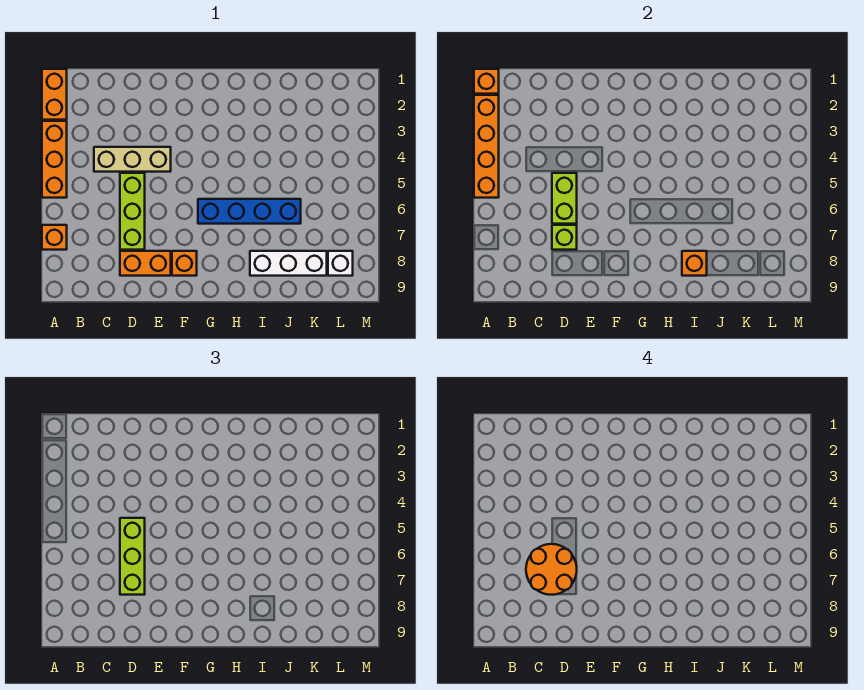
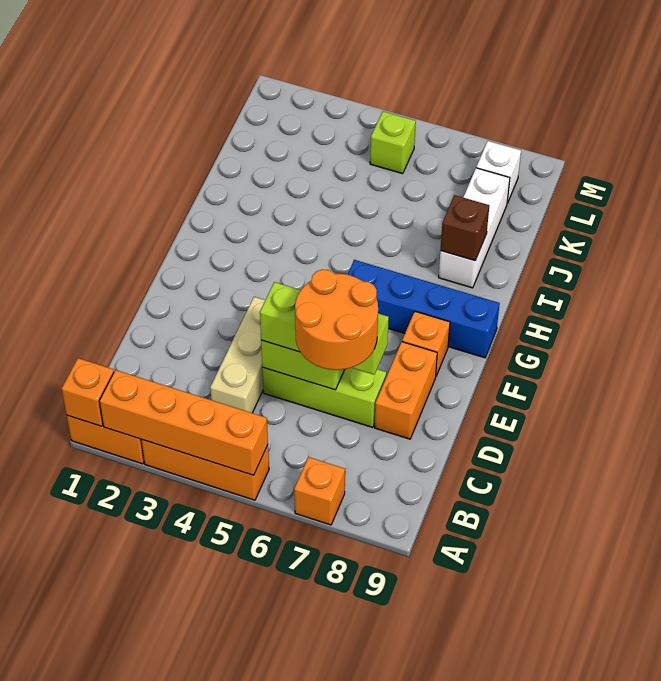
lime brick D7 level 2 -> lime brick L5 level 1
blue brick G6:J6 level 1 -> blue brick G6:G9 level 1
orange brick I8 level 2 -> brown brick I8 level 2

